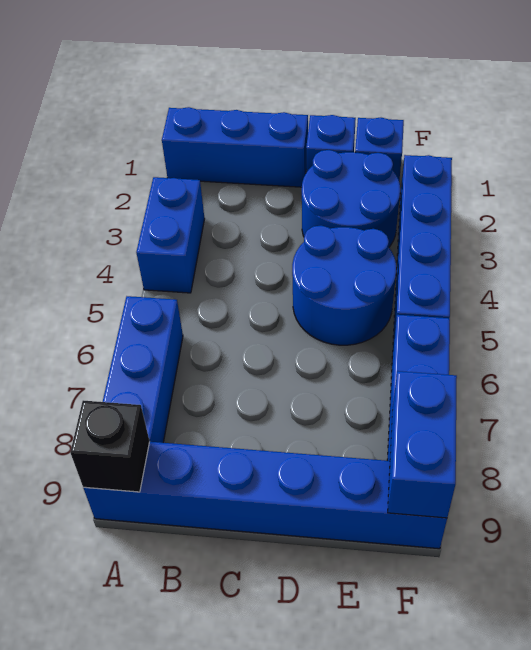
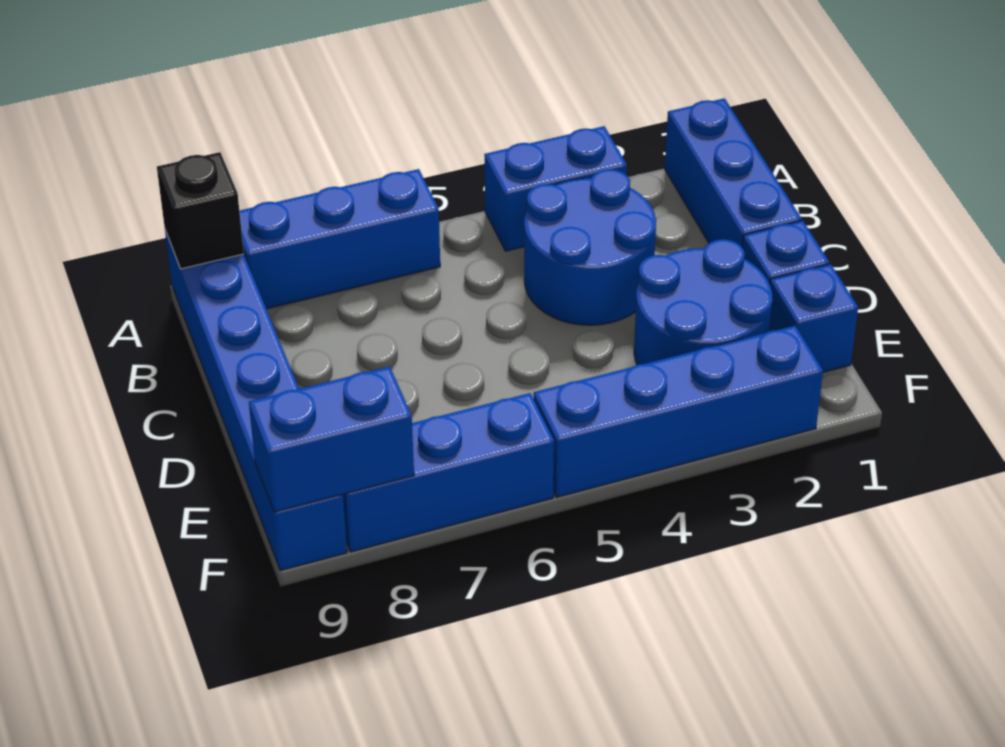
blue round brick D4:E5 level 1 -> blue round brick B3:C4 level 1

